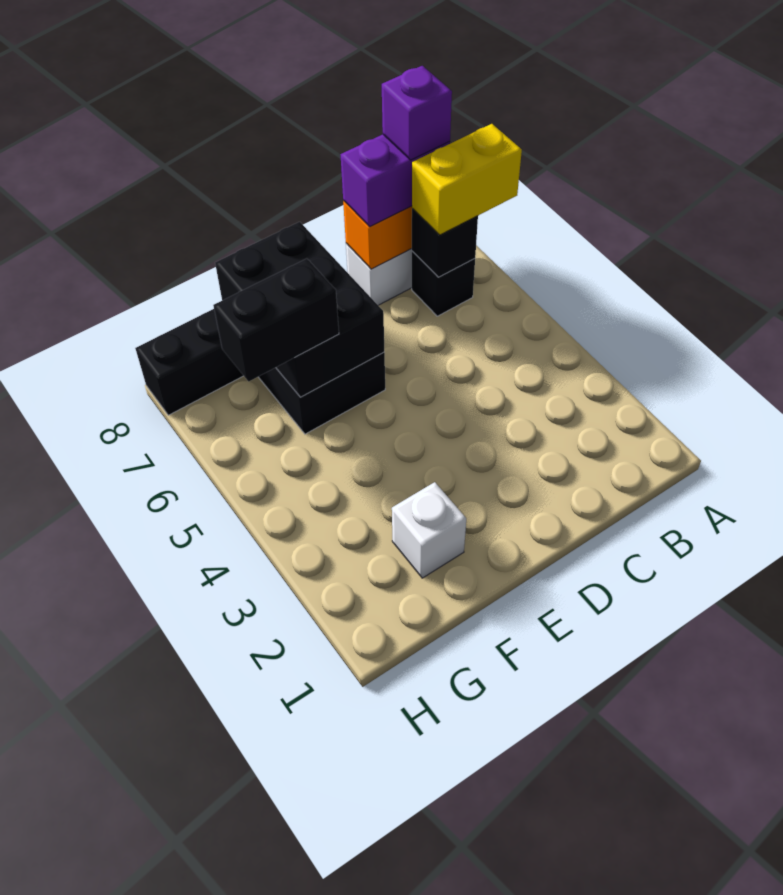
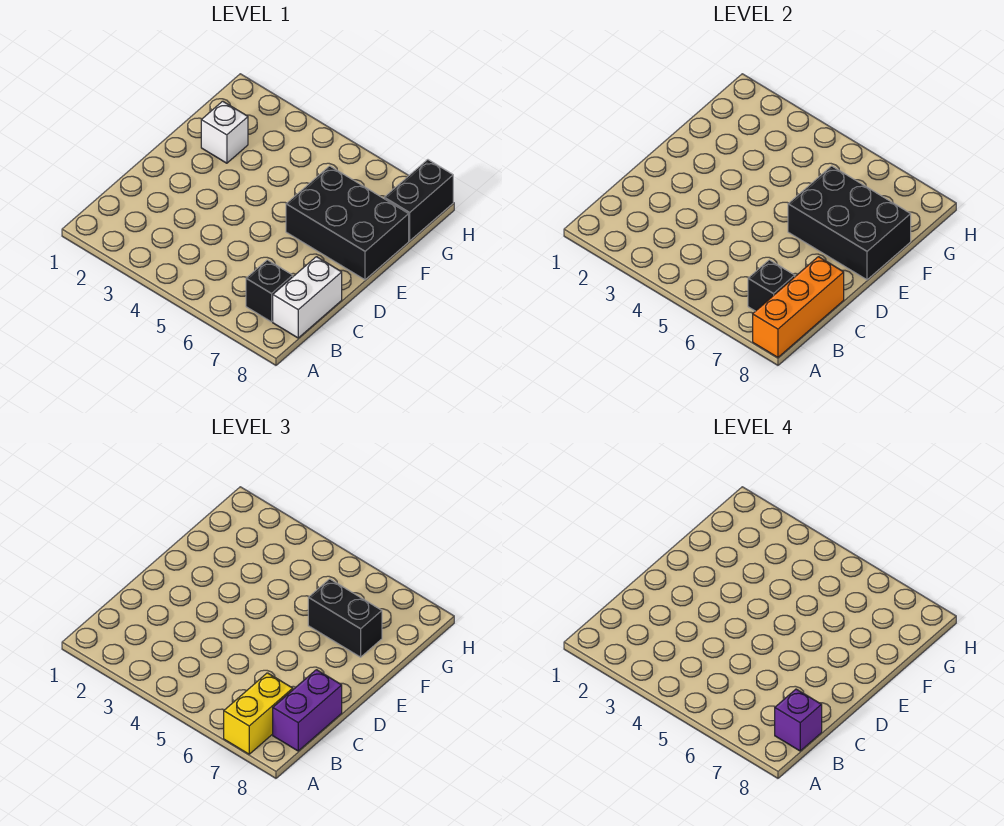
black brick F6:G6 level 3 -> black brick F6:F7 level 3

